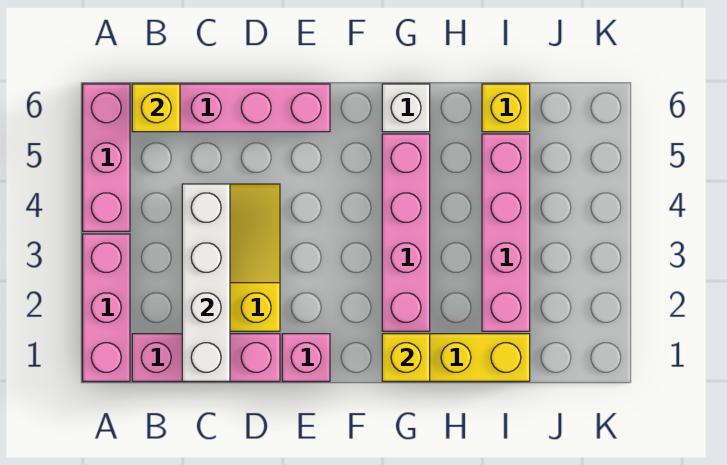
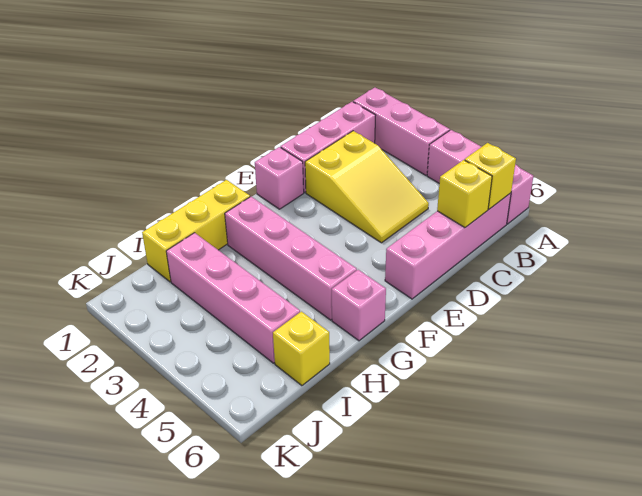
white brick C1:C4 level 2 -> none
yellow brick G1 level 2 -> yellow brick C6 level 2
white brick G6 level 1 -> pink brick G6 level 1

